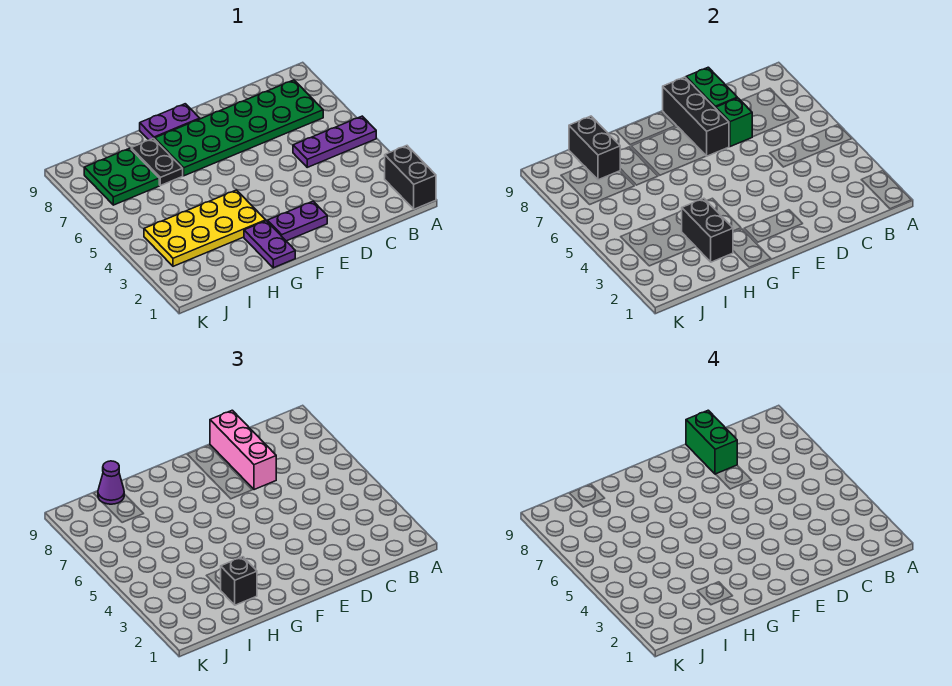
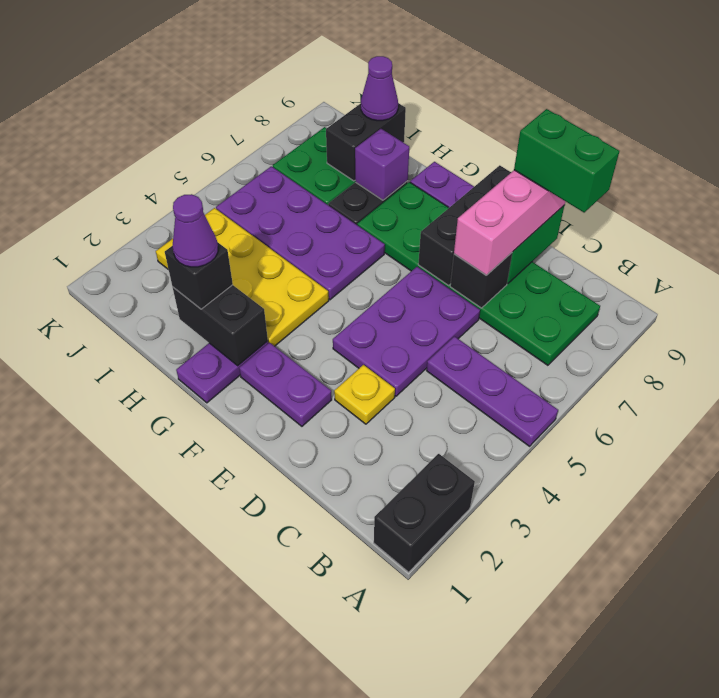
none -> yellow plate D3 level 1
none -> purple plate D4:E6 level 1
green brick D7 level 2 -> black brick D7 level 2
green brick D8:D9 level 4 -> green brick C9:D9 level 4
none -> purple plate G5:J6 level 1
black brick H2:H3 level 2 -> black brick G2:H2 level 2
none -> purple cone H2 level 4
none -> purple brick H8 level 2

